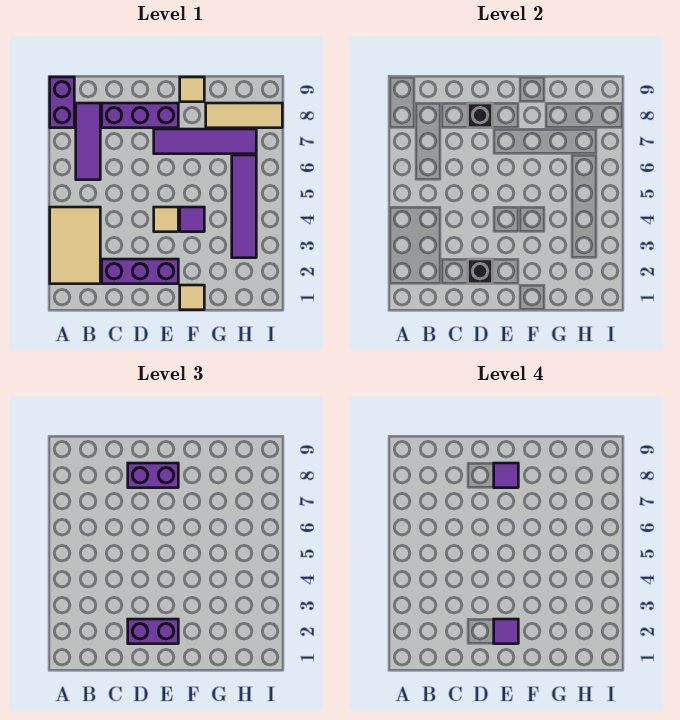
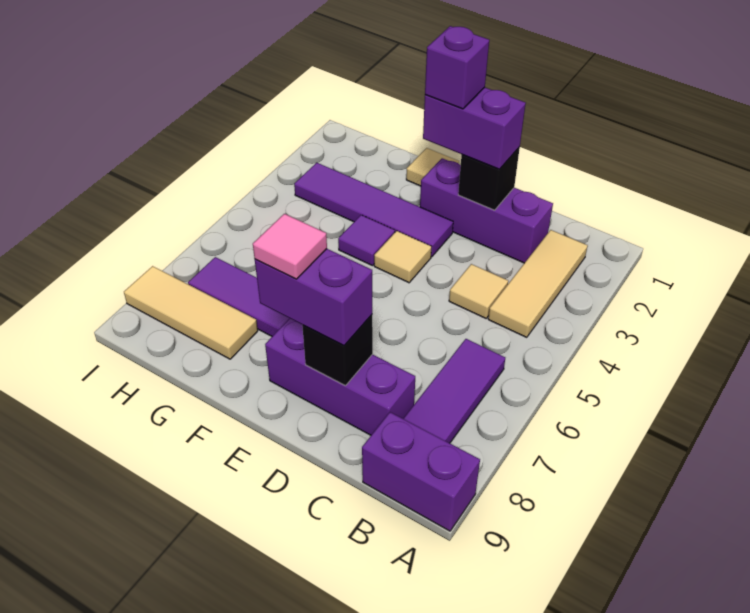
tan tile A2:B4 level 1 -> tan tile B2:B4 level 1
purple brick A8:A9 level 1 -> purple brick A9:B9 level 1
purple tile E2 level 4 -> purple brick E2 level 4
purple tile E8 level 4 -> pink tile E8 level 4
tan tile F9 level 1 -> tan tile C4 level 1
purple tile H3:H6 level 1 -> purple tile E3:H3 level 1

